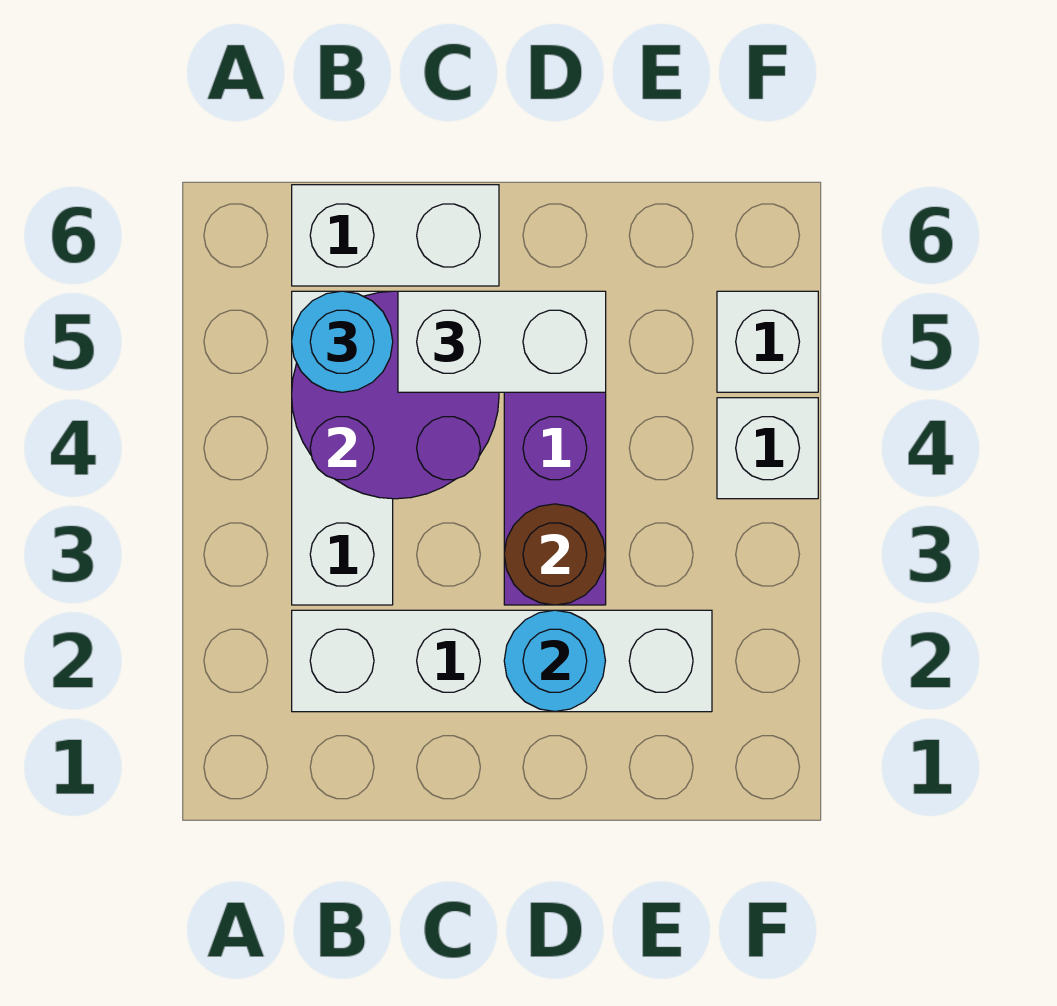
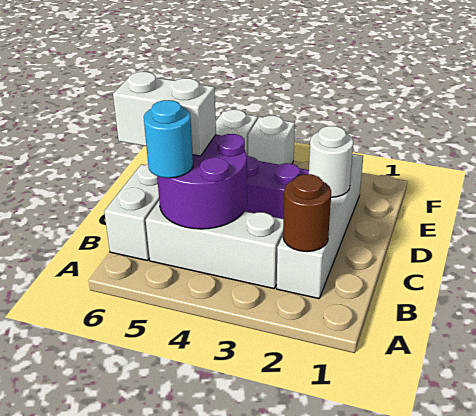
white brick C5:D5 level 3 -> white brick C5:C6 level 3
cyan round brick D2 level 2 -> white round brick D2 level 2
brown round brick D3 level 2 -> brown round brick B2 level 2

